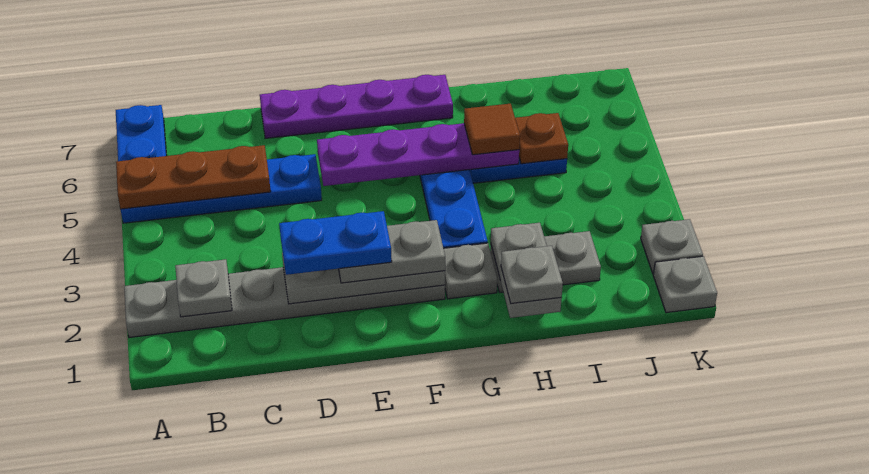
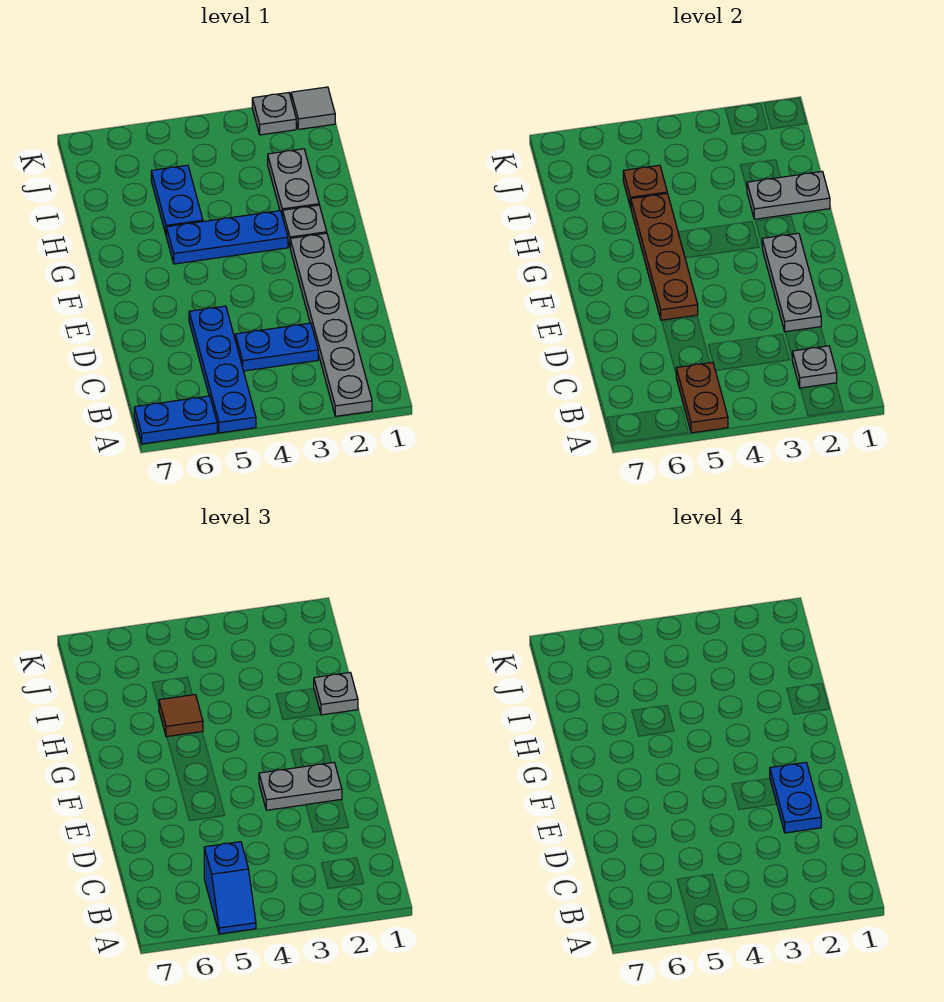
brown plate A5:C5 level 2 -> brown plate A5:B5 level 2
none -> blue slope A5:B5 level 3 top B
none -> blue plate C3:C4 level 1
purple plate D7:G7 level 1 -> none
grey plate E2:F2 level 3 -> grey plate E2:E3 level 3
purple plate E5:H5 level 2 -> brown plate E5:H5 level 2
grey plate K1 level 1 -> grey tile K1 level 1

